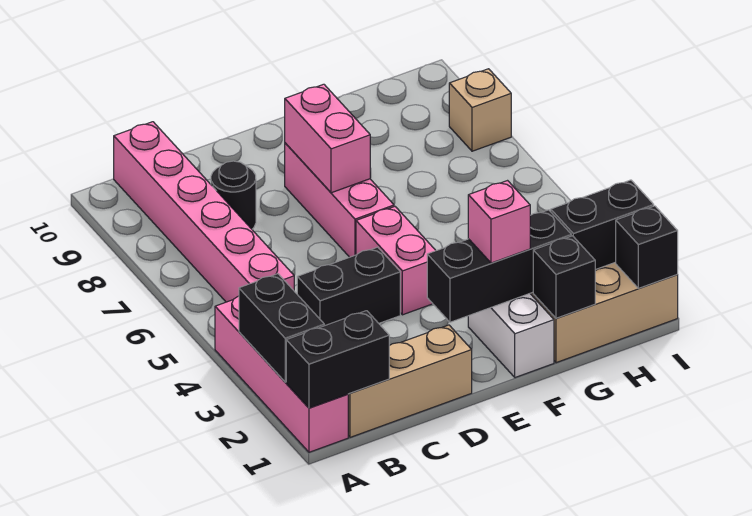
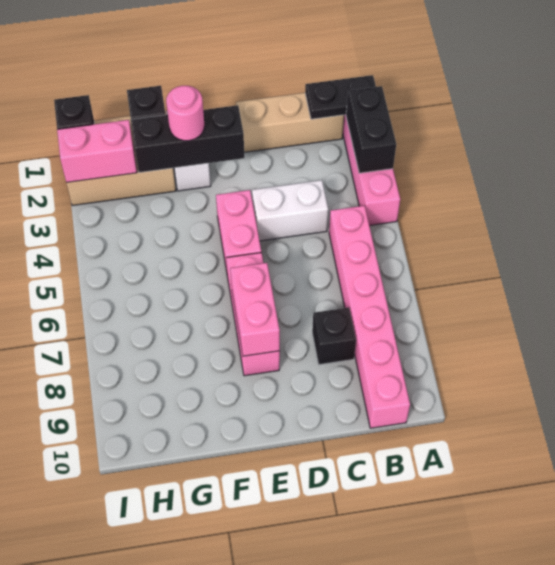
black brick A1:B1 level 2 -> black plate A1:B1 level 2
black brick C4:D4 level 1 -> white brick C4:D4 level 1
black round brick C8 level 1 -> black brick C8 level 1
pink brick F2 level 3 -> pink round brick F2 level 3
black brick H2:I2 level 2 -> pink brick H2:I2 level 2
tan brick I8 level 1 -> none

